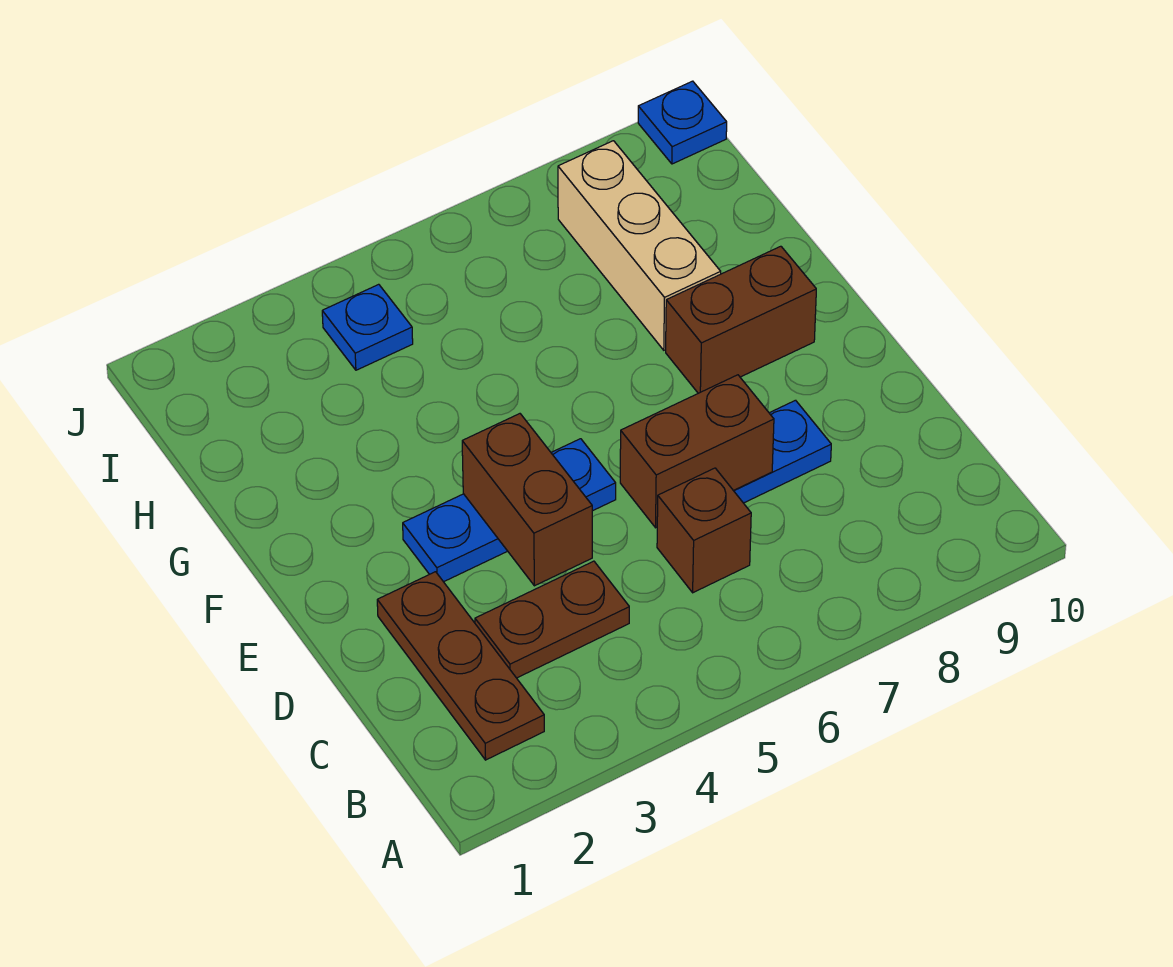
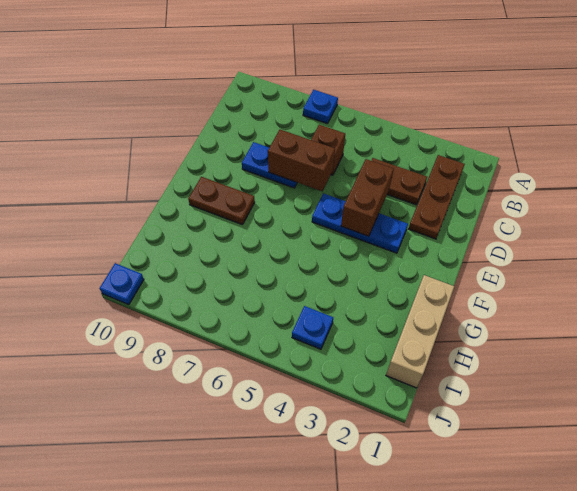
none -> blue plate A7 level 1
brown brick F8:F9 level 1 -> brown plate F8:F9 level 1
tan brick G8:I8 level 1 -> tan brick G1:I1 level 1

